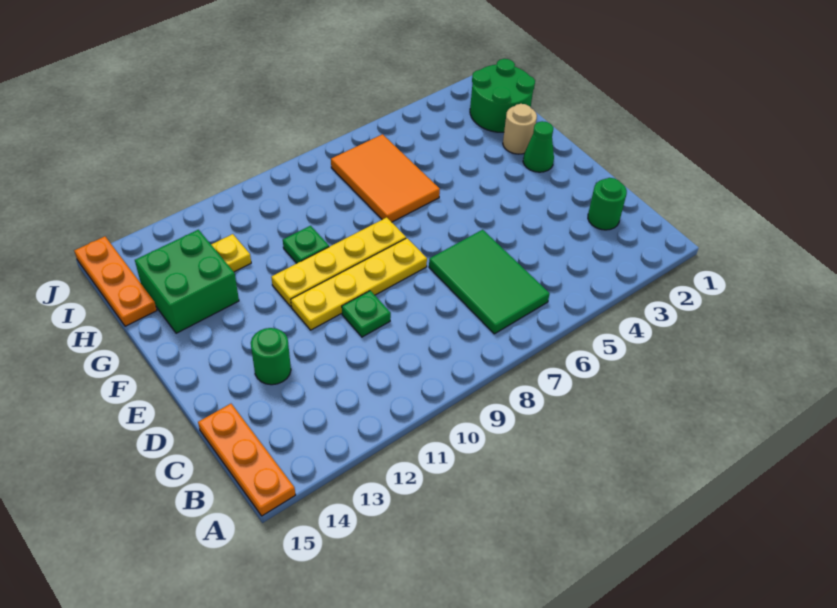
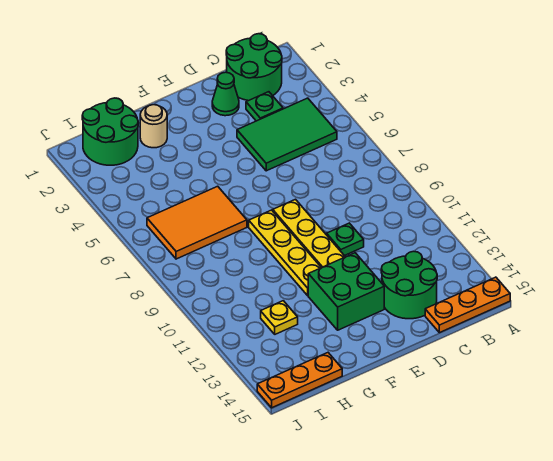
green tile B6:D7 level 1 -> green tile B4:D5 level 1
green round brick C2 level 1 -> green round brick B1:C2 level 1
green round brick D13 level 1 -> green round brick C13:D14 level 1
green cone F2 level 1 -> green cone D2 level 1
green plate G10 level 1 -> green plate C3 level 1
green brick G13:H14 level 1 -> green brick E12:F13 level 1

